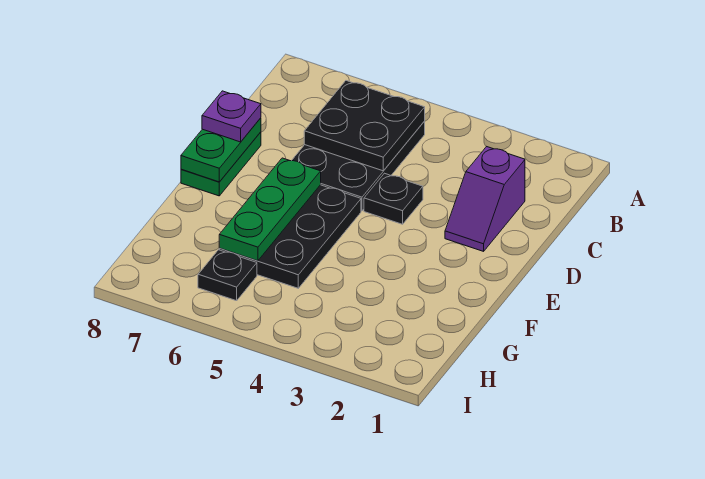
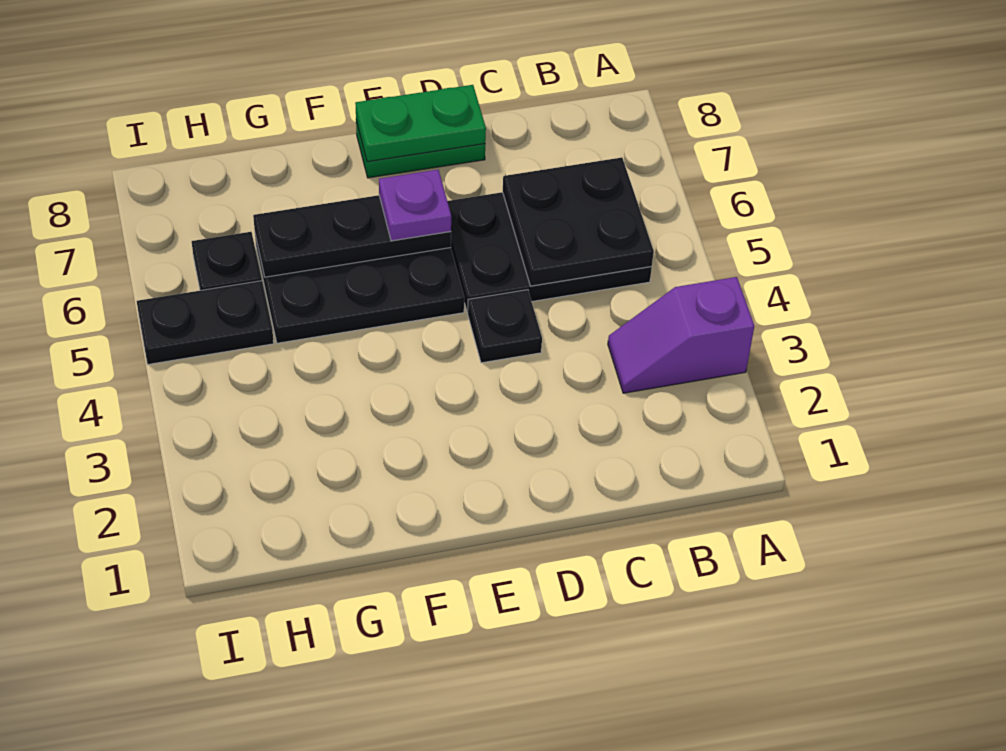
purple slope C2:D2 level 1 top C -> purple slope A3:B3 level 1 top A
purple plate D8 level 3 -> purple plate E6 level 3
green plate E6:G6 level 2 -> black plate E6:G6 level 2
none -> black plate H5:I5 level 1

